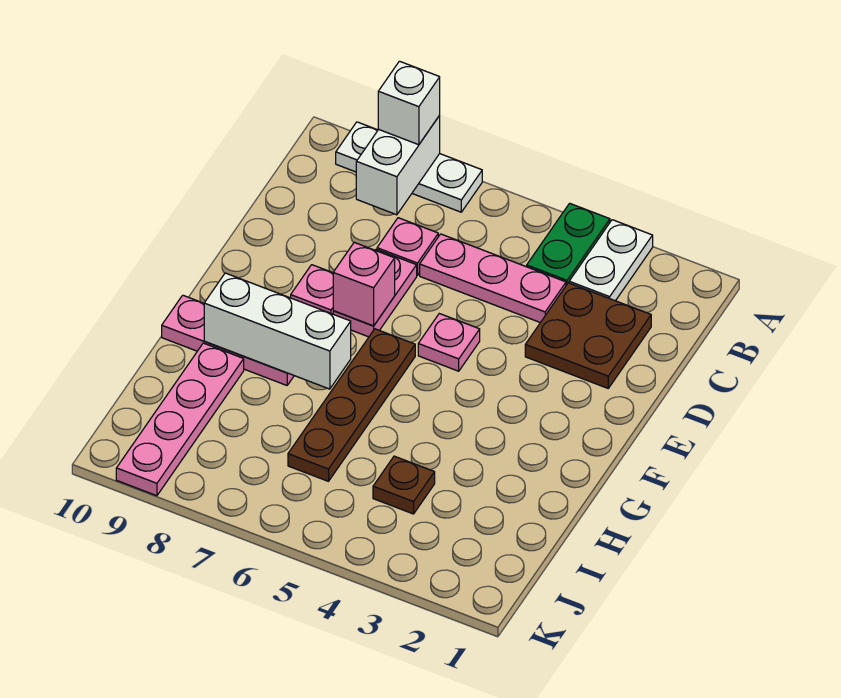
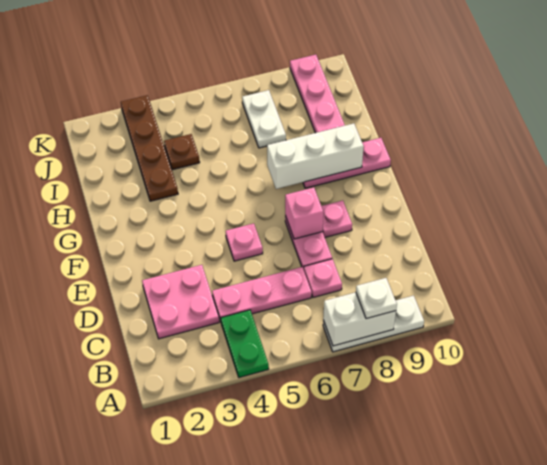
white plate A3:B3 level 1 -> white plate I7:J7 level 1
white brick A8:B8 level 2 -> white brick A7:A8 level 2
white brick A8 level 3 -> white plate A8 level 3
brown plate C2:D3 level 1 -> pink plate C2:D3 level 1
brown plate F6:I6 level 1 -> brown plate H3:K3 level 1

